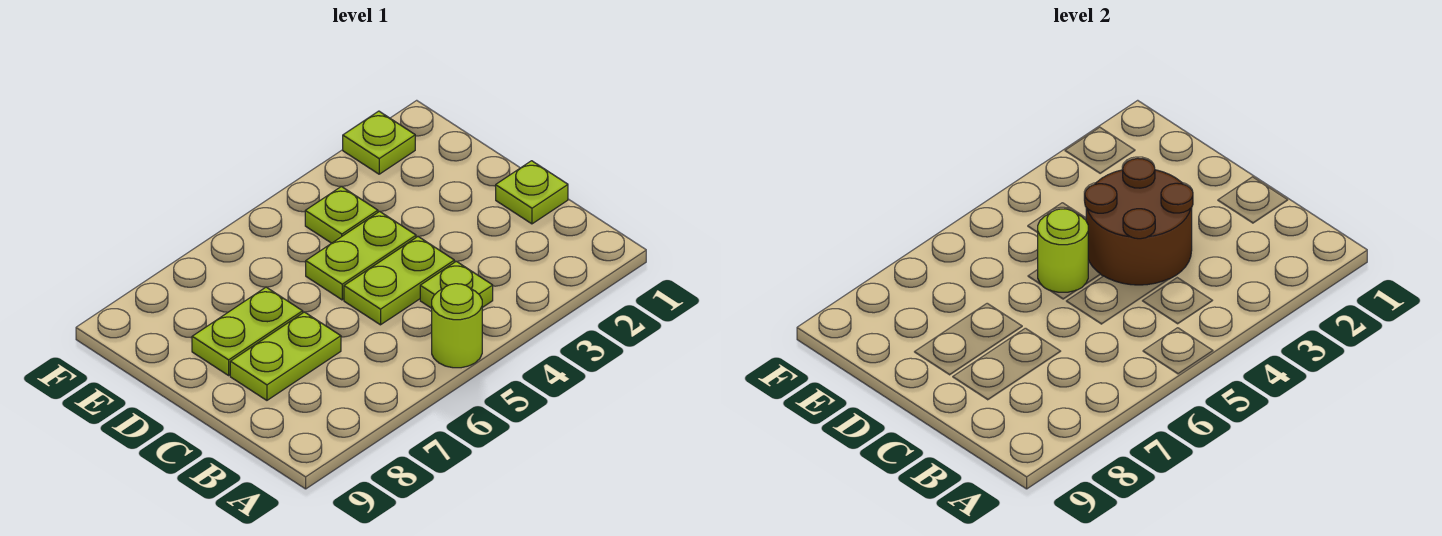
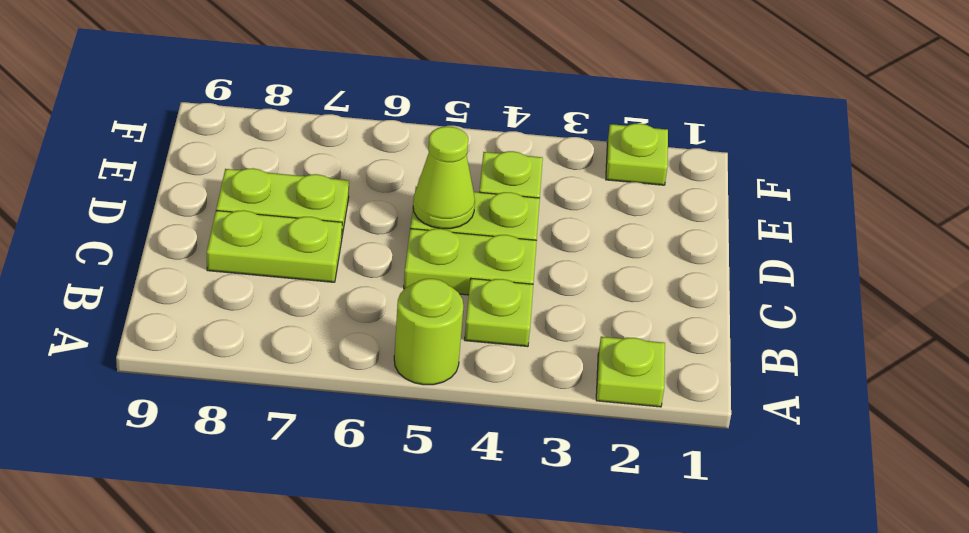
lime plate C1 level 1 -> lime plate A2 level 1
brown round brick C3:D4 level 2 -> none
lime round brick D5 level 2 -> lime cone D5 level 2

